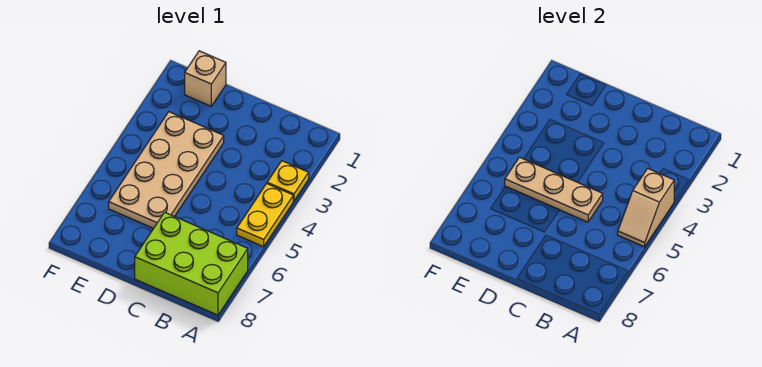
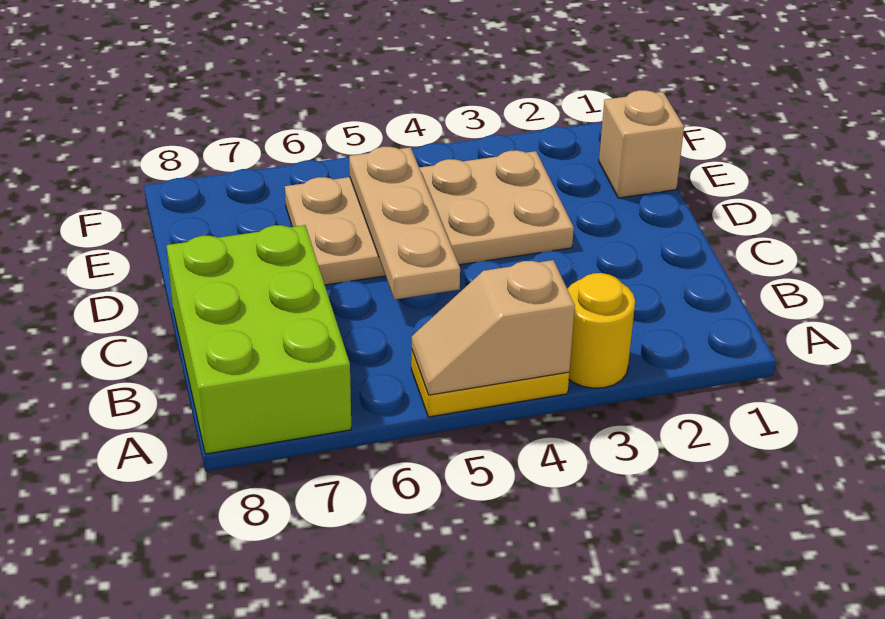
yellow plate A3 level 1 -> yellow round brick A3 level 1

